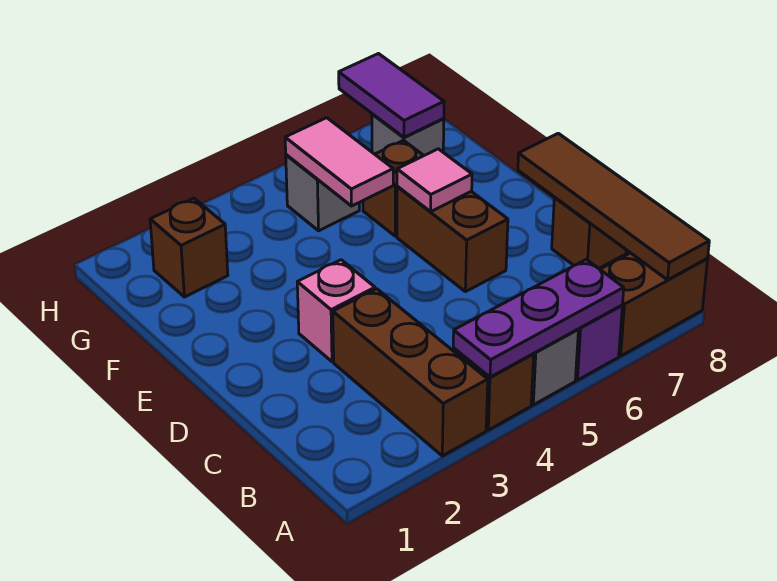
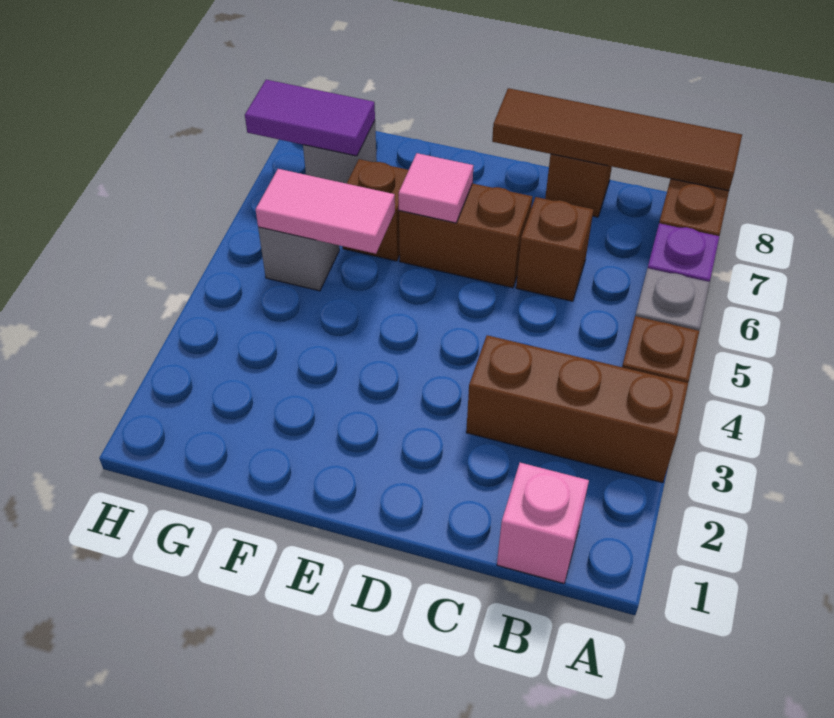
purple plate A4:A6 level 2 -> none
pink brick D3 level 1 -> pink brick B1 level 1
brown brick G2 level 1 -> brown brick C6 level 1

